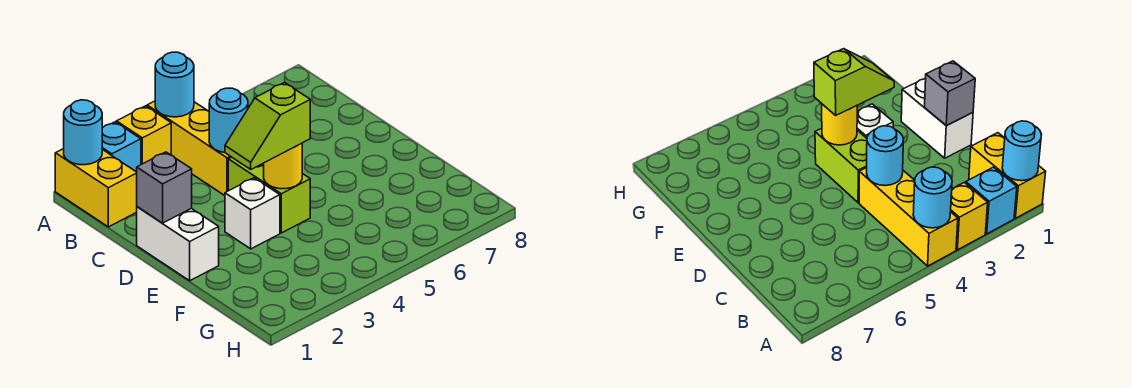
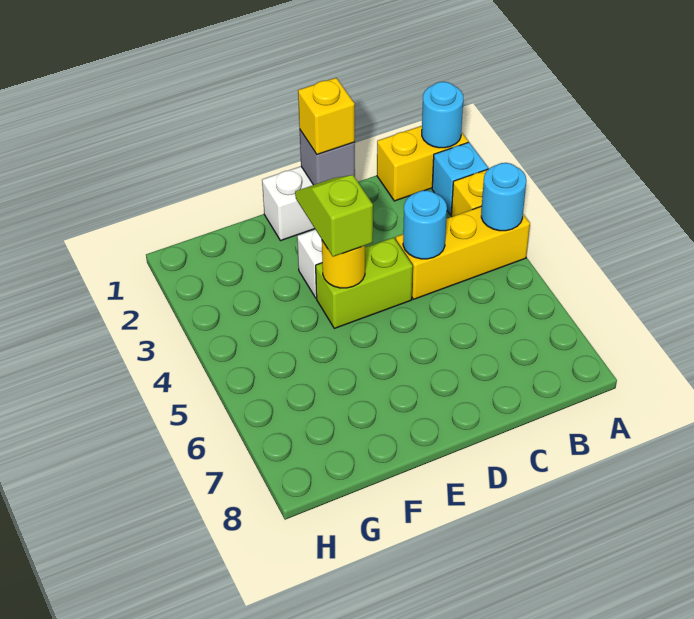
none -> yellow brick D1 level 3

